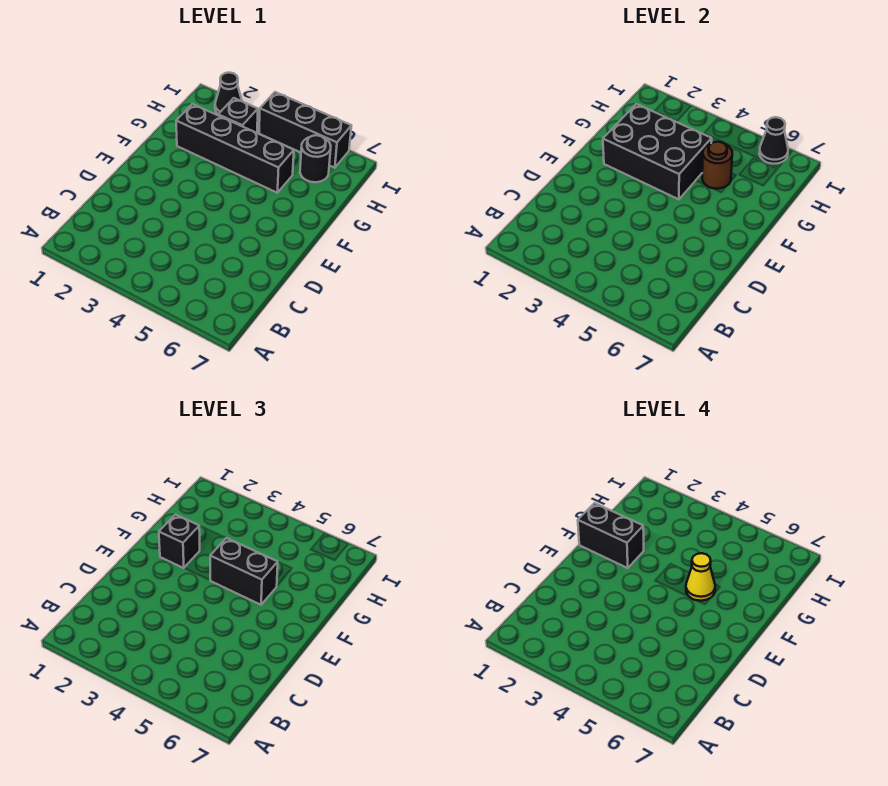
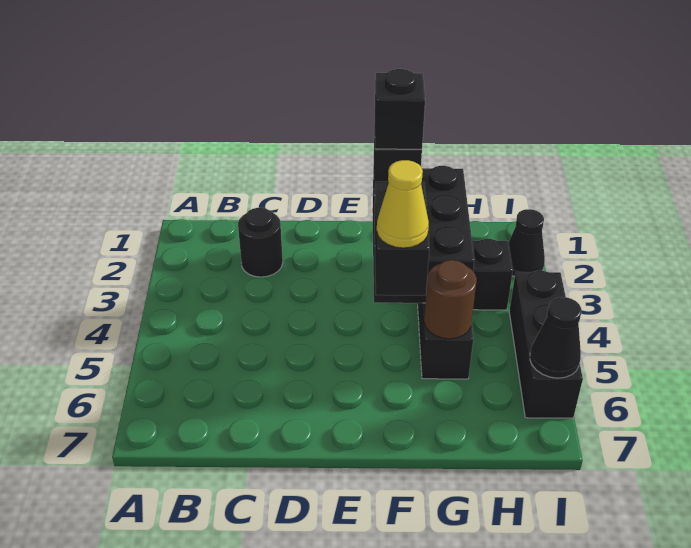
black brick F1:F2 level 4 -> black brick F2 level 4
black round brick H6 level 1 -> black round brick C2 level 1

